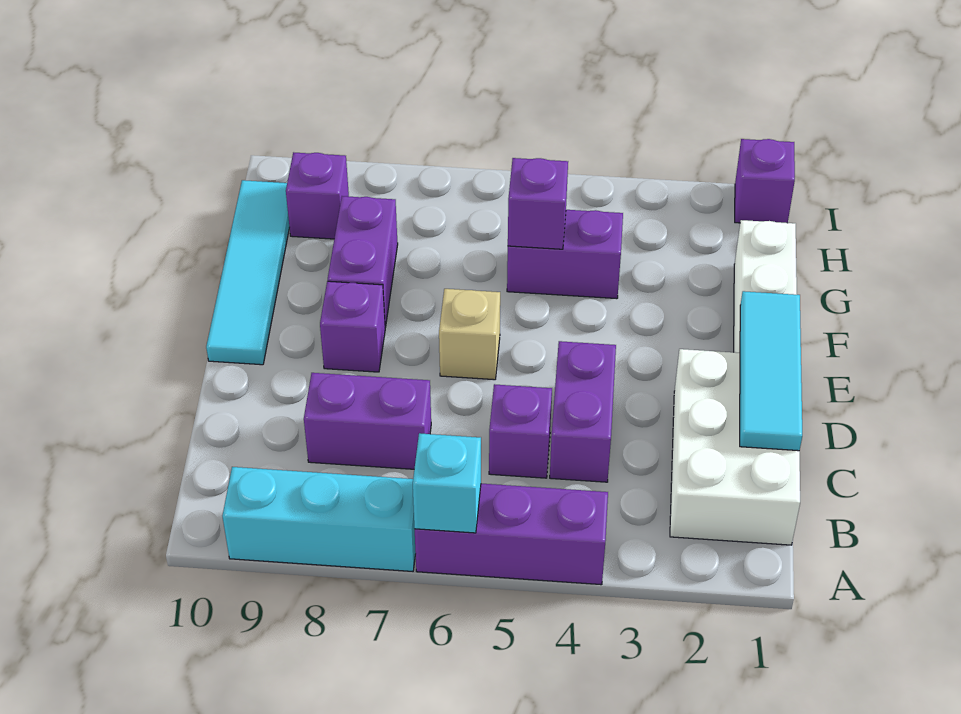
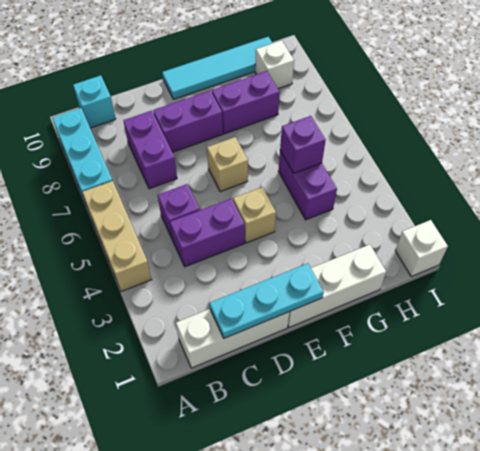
purple brick A4:A6 level 1 -> tan brick A4:A6 level 1
cyan brick A6 level 2 -> cyan brick B10 level 1
white brick B1:D2 level 1 -> white brick B1:D1 level 1
cyan tile C1:E1 level 2 -> cyan plate C1:E1 level 2
none -> tan brick E4 level 1
purple brick E8 level 1 -> purple brick D8:E8 level 1
purple brick H9 level 1 -> white brick H9 level 1
purple brick I1 level 1 -> white brick I1 level 1

